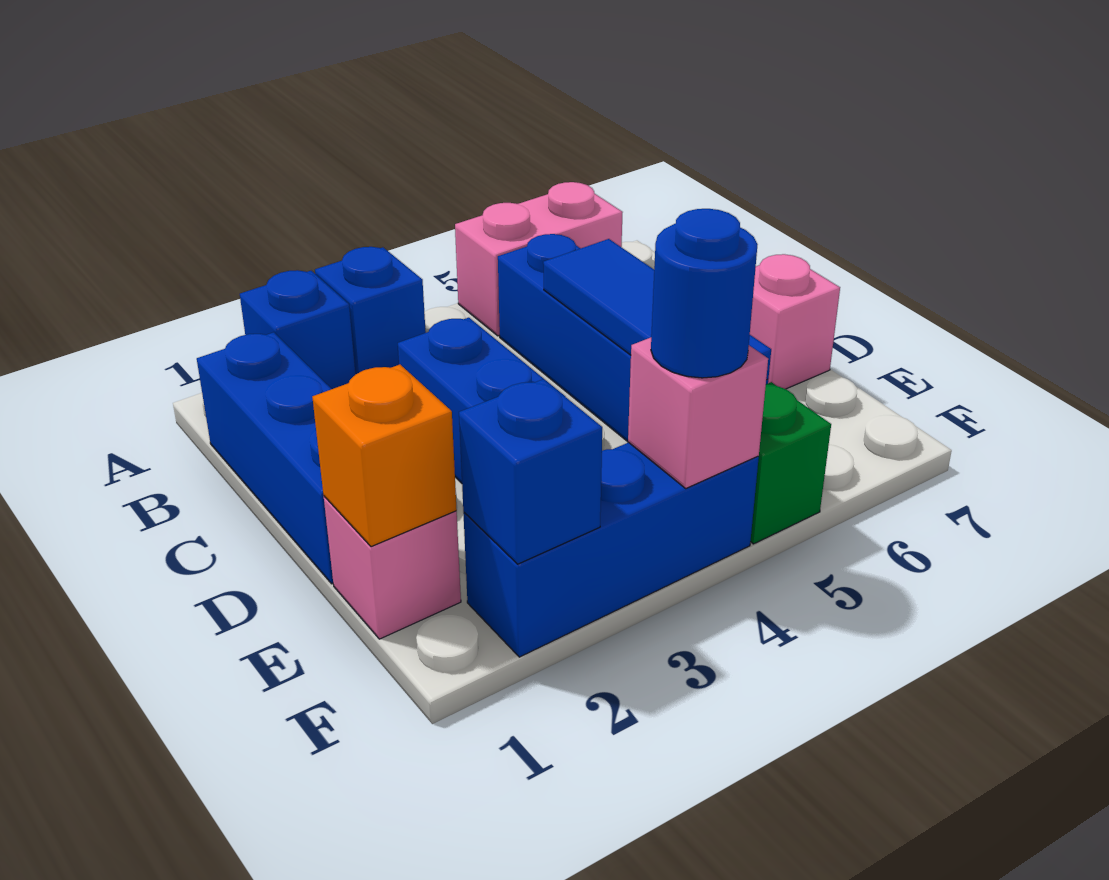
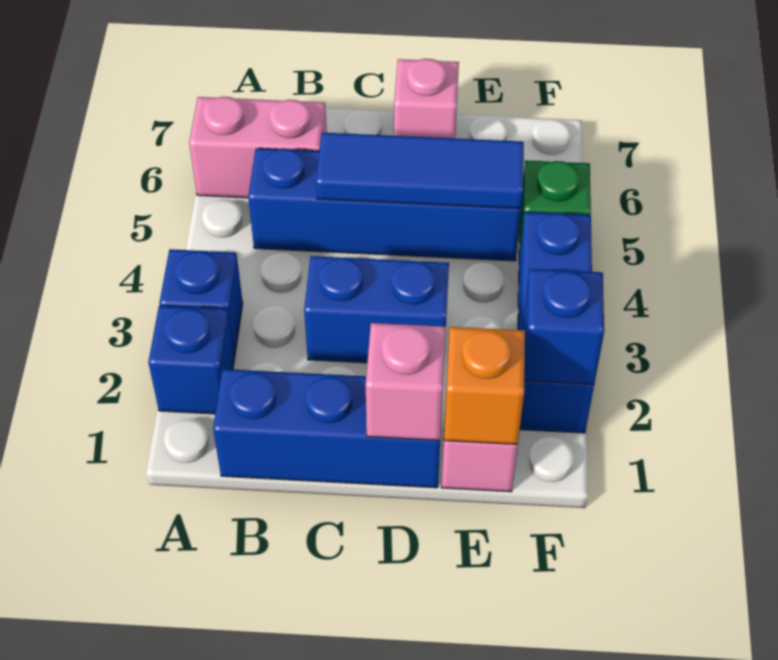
pink brick A5:A6 level 1 -> pink brick A6:B6 level 1
pink brick F4 level 2 -> pink brick D1 level 2
blue round brick F4 level 3 -> none

